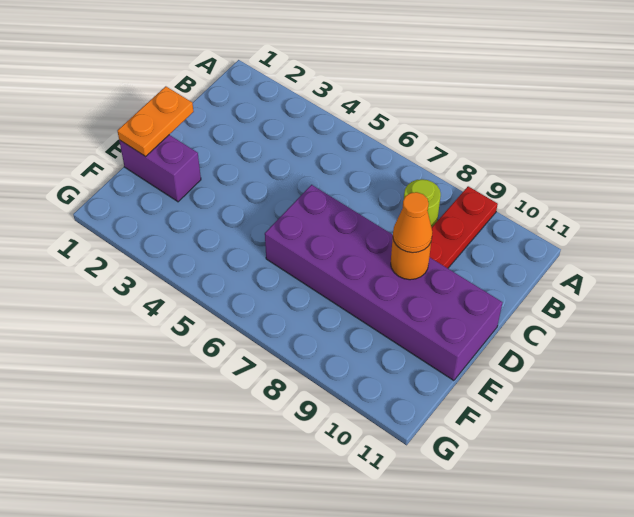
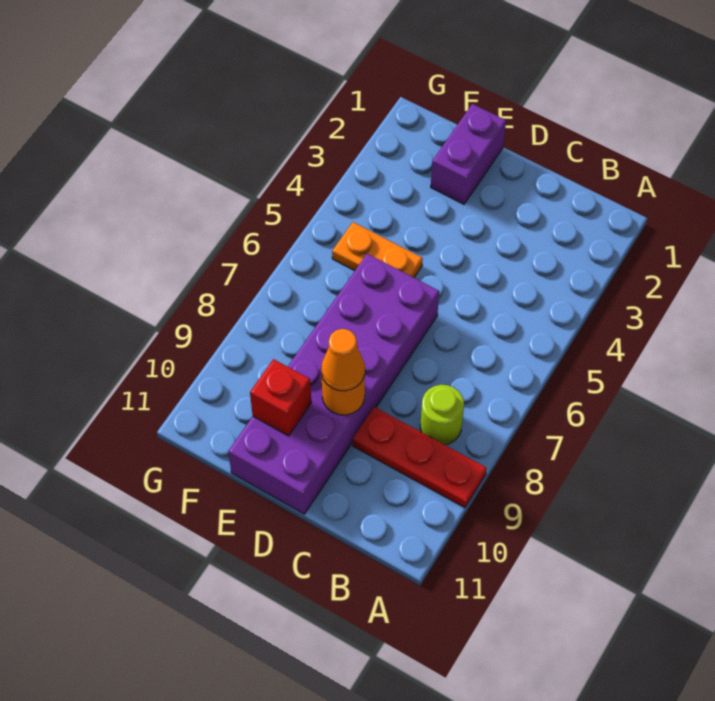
orange plate D1:E1 level 2 -> orange plate E5:F5 level 1
none -> red brick E10 level 2

